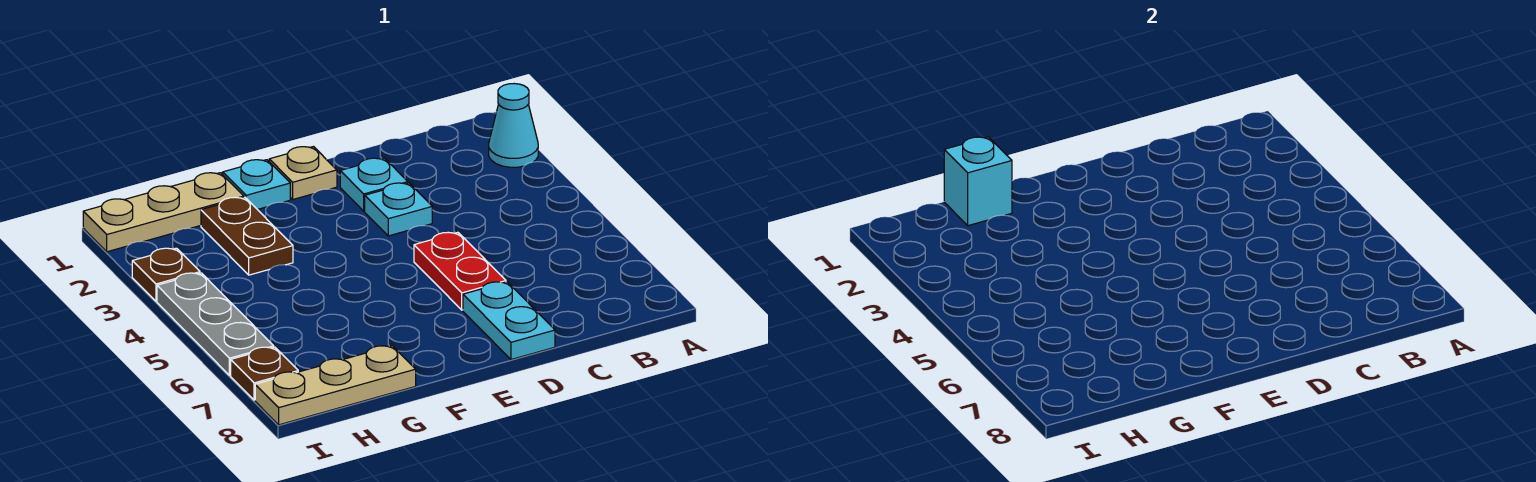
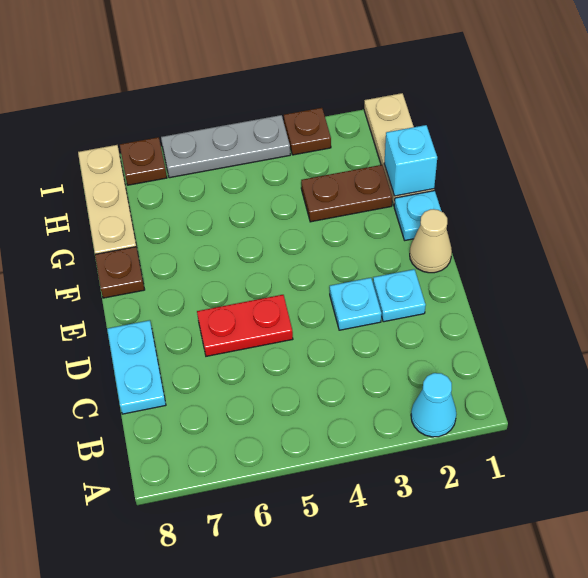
cyan plate D7:D8 level 1 -> cyan plate C8:D8 level 1
tan plate E1 level 1 -> tan cone E1 level 1
none -> brown plate F8 level 1

